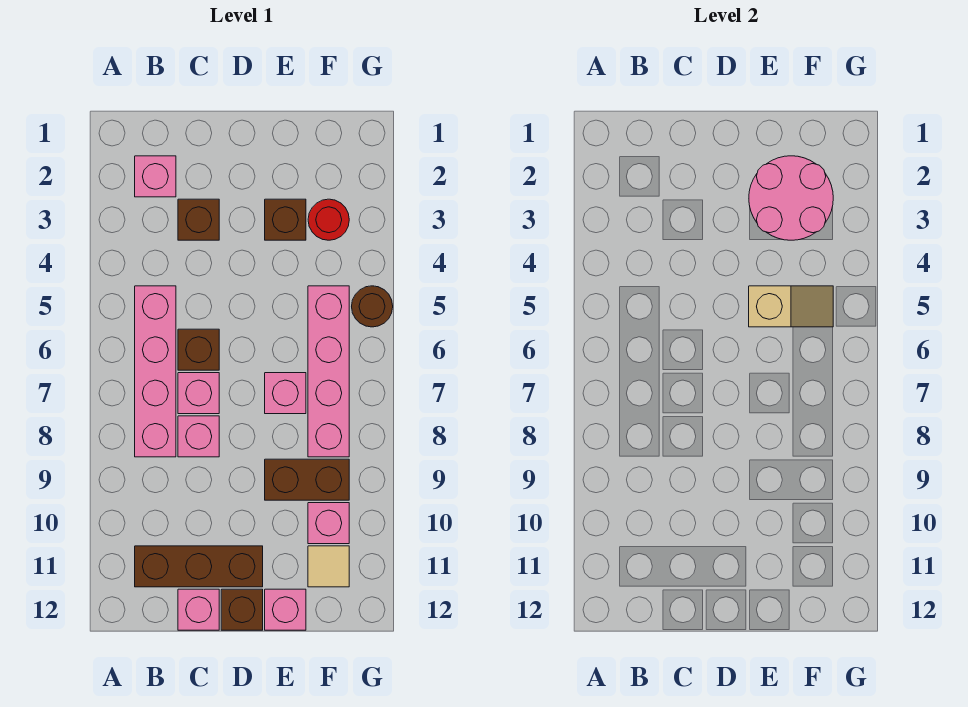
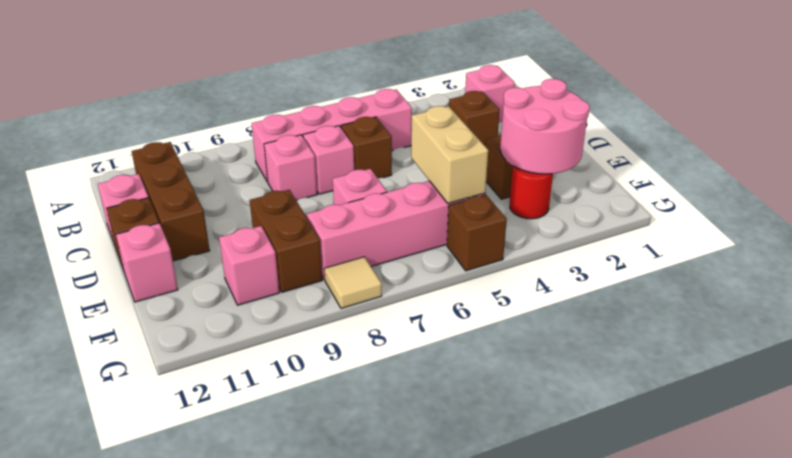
tan slope E5:F5 level 2 top E -> tan brick E5:F5 level 2
tan tile F11 level 1 -> tan tile G8 level 1
brown round brick G5 level 1 -> brown brick G5 level 1

